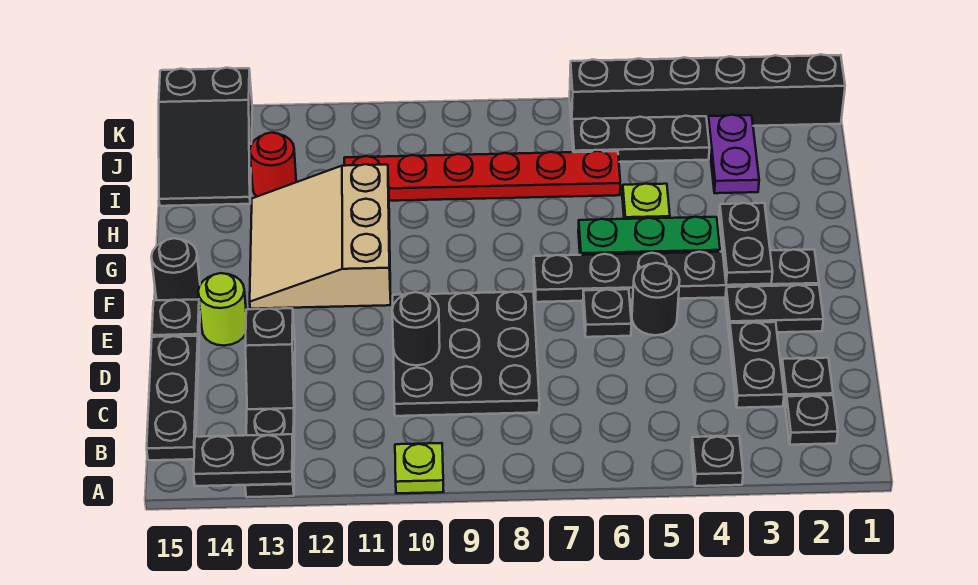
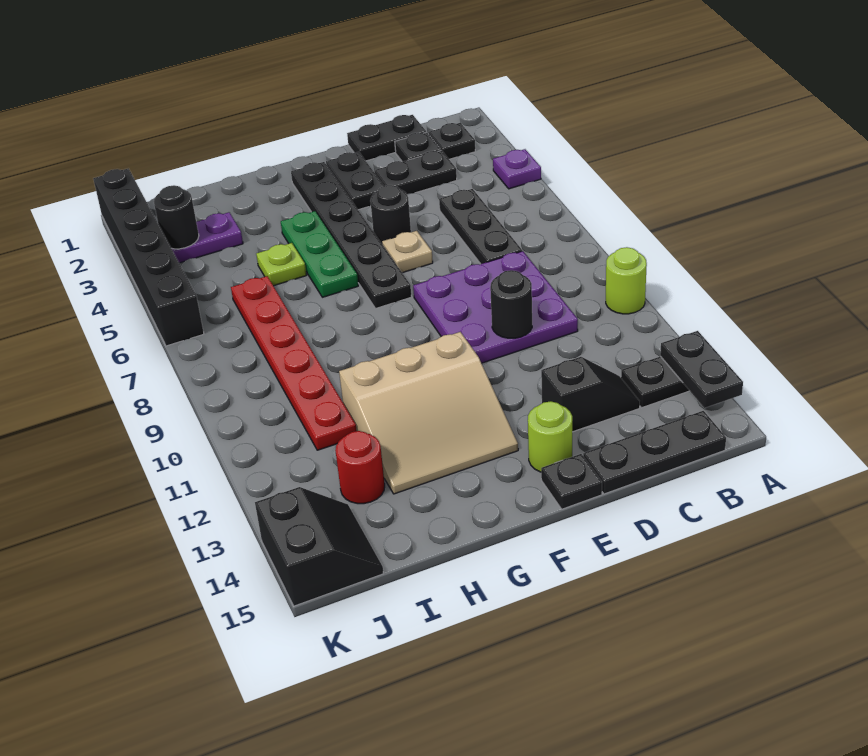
black plate A4 level 1 -> purple plate A4 level 1
lime plate A10 level 1 -> lime round brick A10 level 1
black plate C8:E10 level 1 -> purple plate C8:E10 level 1
black plate E6 level 1 -> tan plate E6 level 1
black plate F3:G3 level 2 -> black plate C1:D1 level 1
black round brick F15 level 1 -> black round brick J3 level 2
black slope I14:K15 level 1 top K -> black slope J14:K15 level 1 top K
black plate J4:J6 level 1 -> black plate C5:C7 level 1

